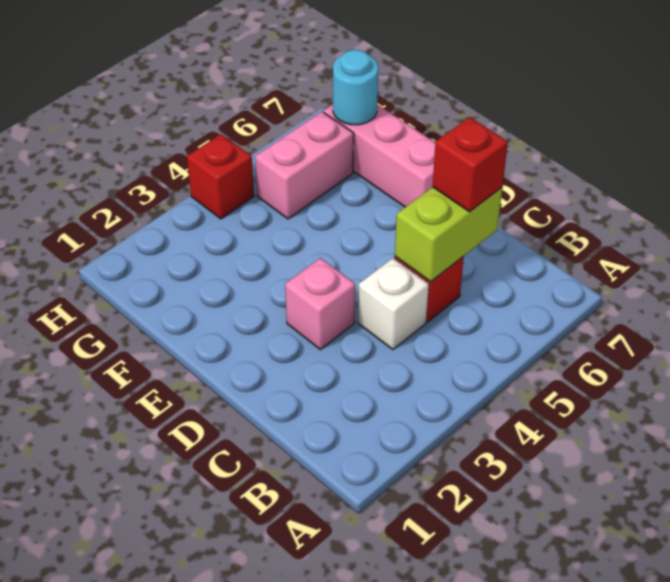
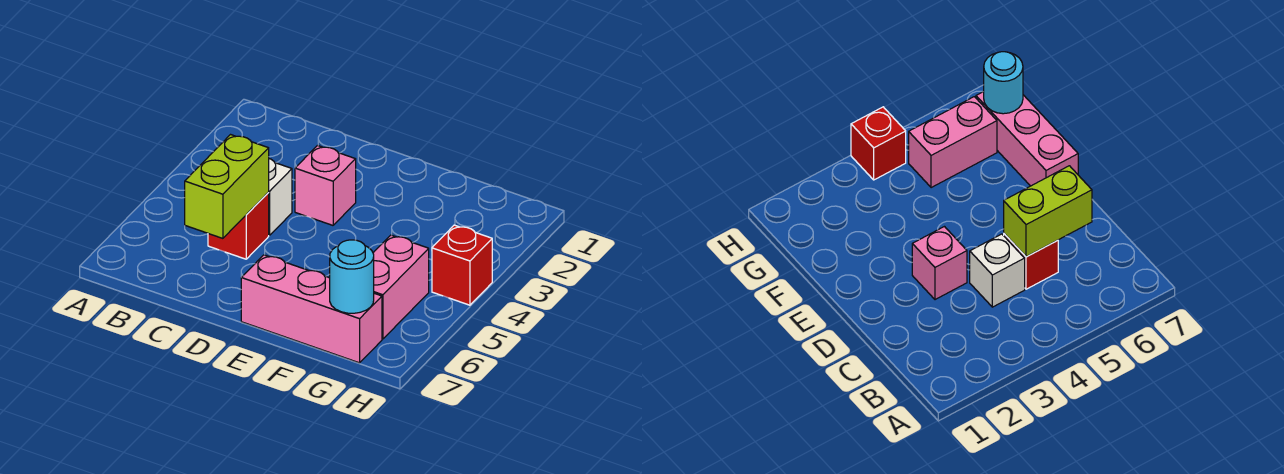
red brick C6 level 3 -> none

